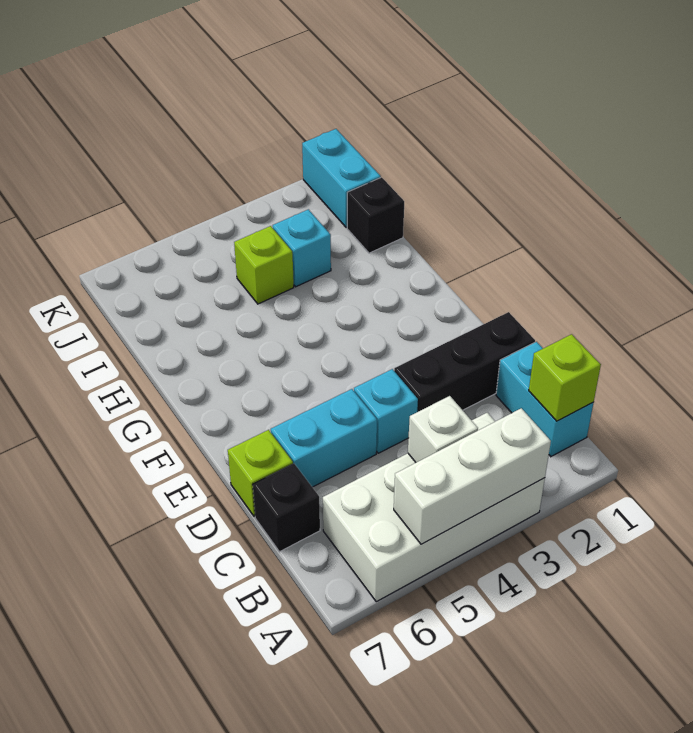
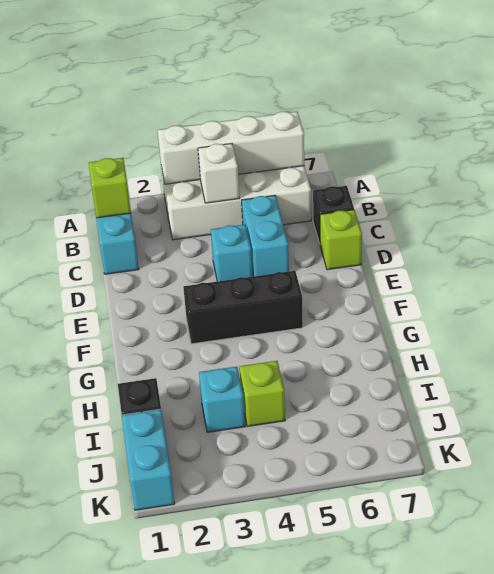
white brick A3:A5 level 2 -> white brick A3:A6 level 2
black brick D1:D3 level 1 -> black brick F3:F5 level 1
cyan brick D5:D6 level 1 -> cyan brick C5:D5 level 1

